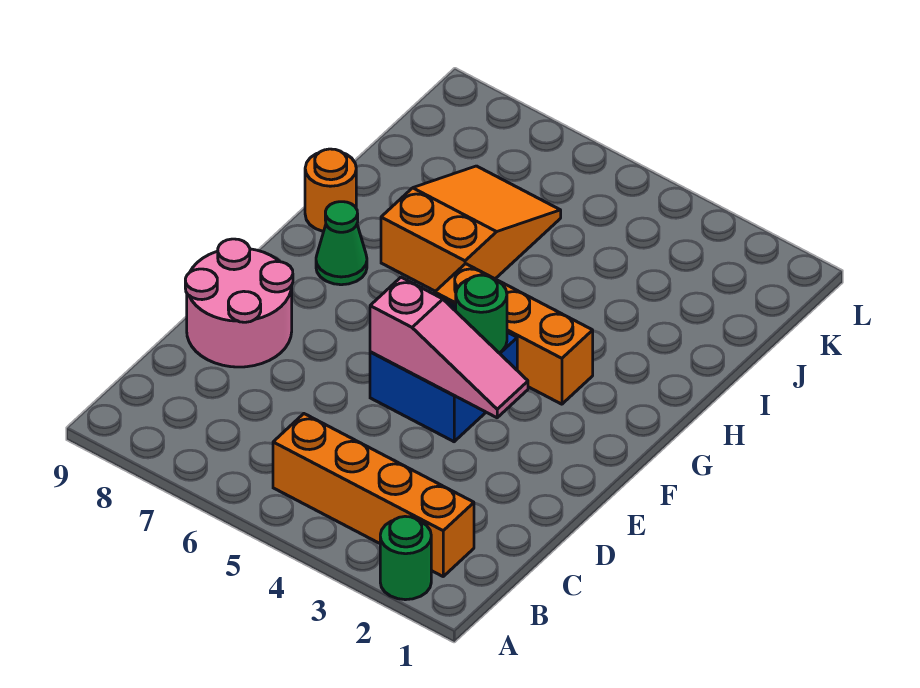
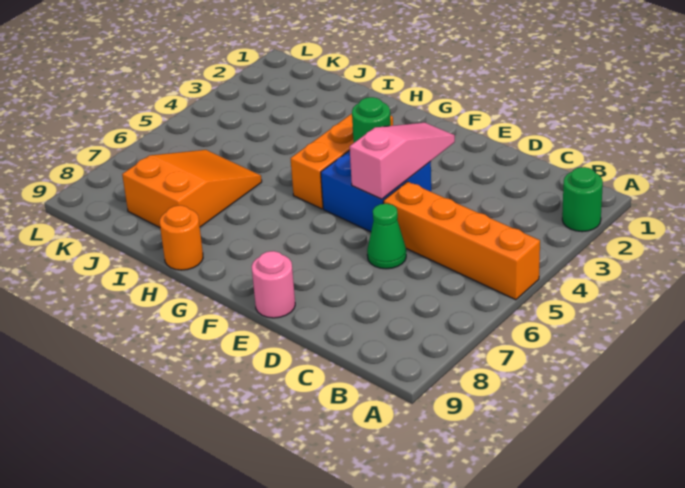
orange brick B2:B5 level 1 -> orange brick A5:D5 level 1
pink round brick D8:E9 level 1 -> pink round brick E9 level 1
green cone G8 level 1 -> green cone D6 level 1
orange slope H6:J7 level 1 top H -> orange slope I6:J8 level 1 top 8

